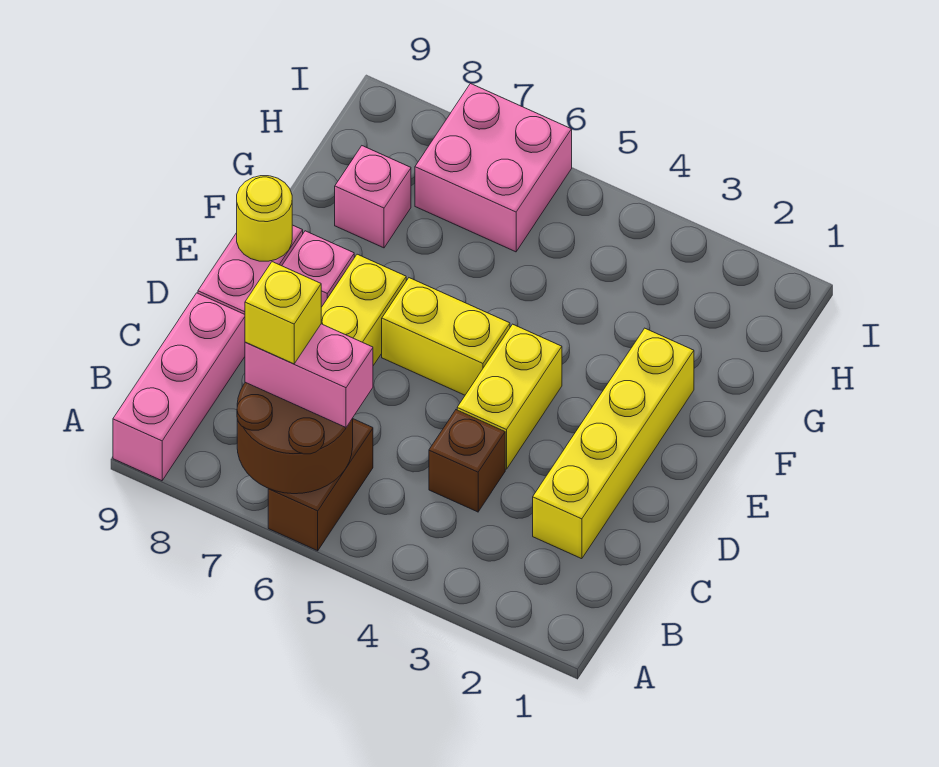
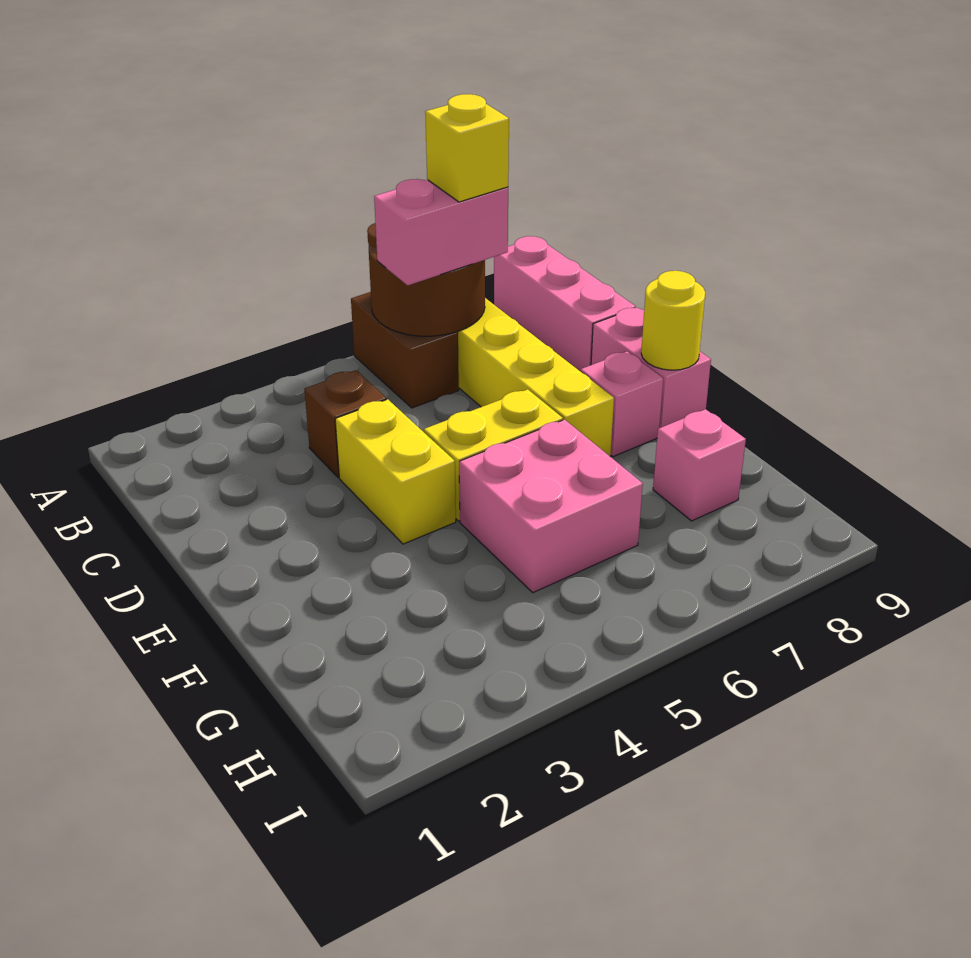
yellow brick C2:F2 level 1 -> none
pink brick H6:I7 level 1 -> pink brick F5:G6 level 1

